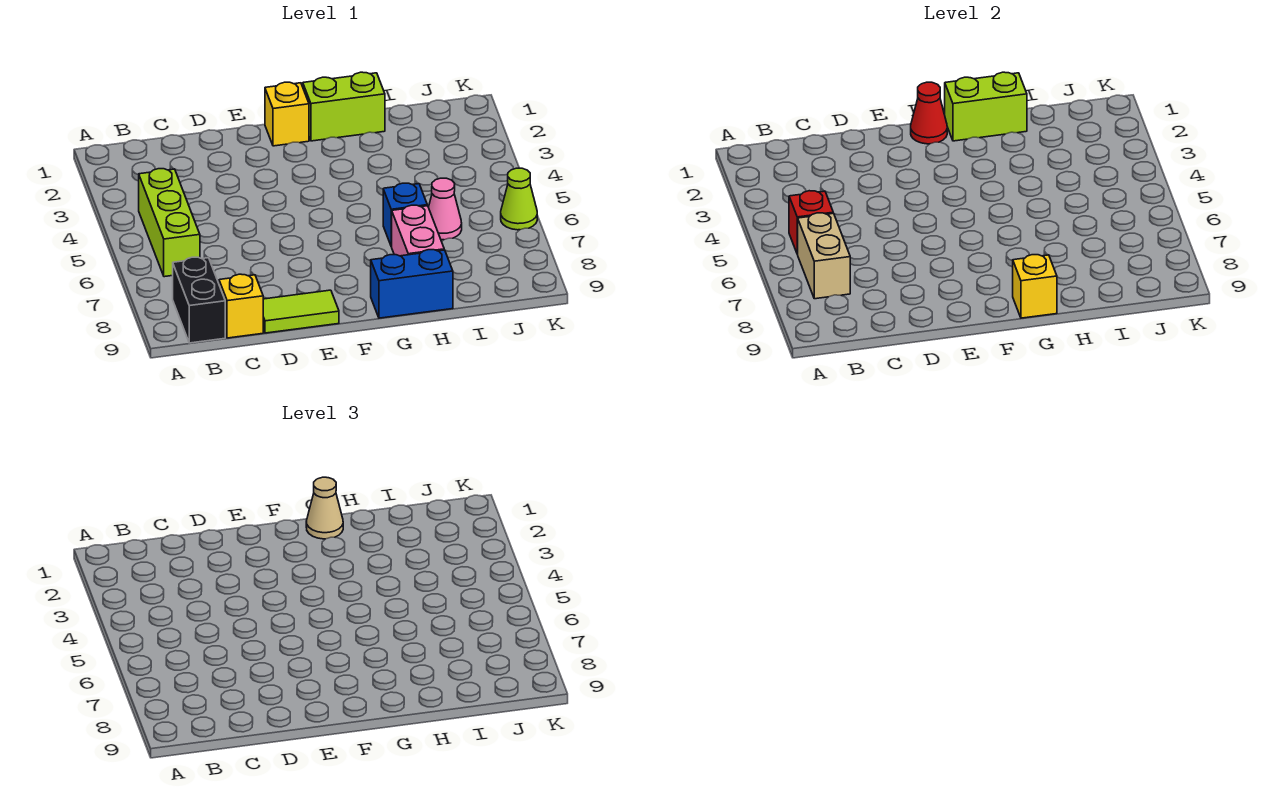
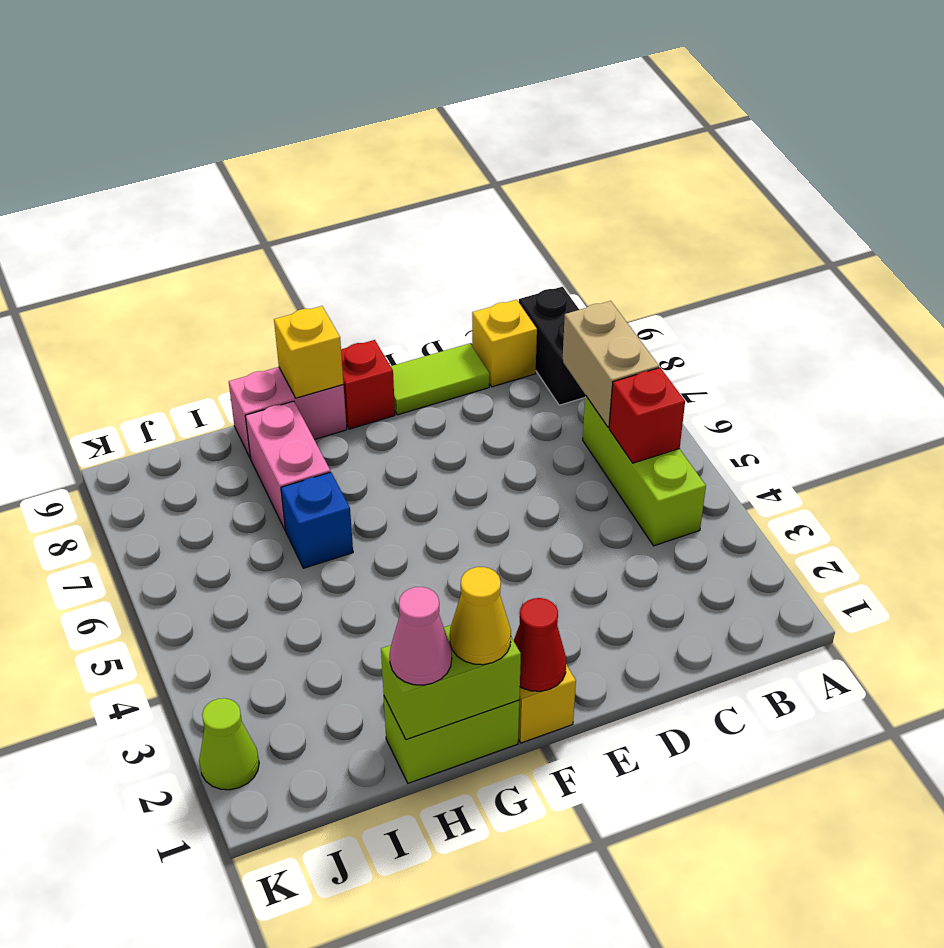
none -> red brick F9 level 1
tan cone G1 level 3 -> yellow cone G1 level 3
blue brick G9:H9 level 1 -> pink brick G9:H9 level 1
pink cone I6 level 1 -> pink cone H1 level 3
lime cone K6 level 1 -> lime cone K2 level 1

